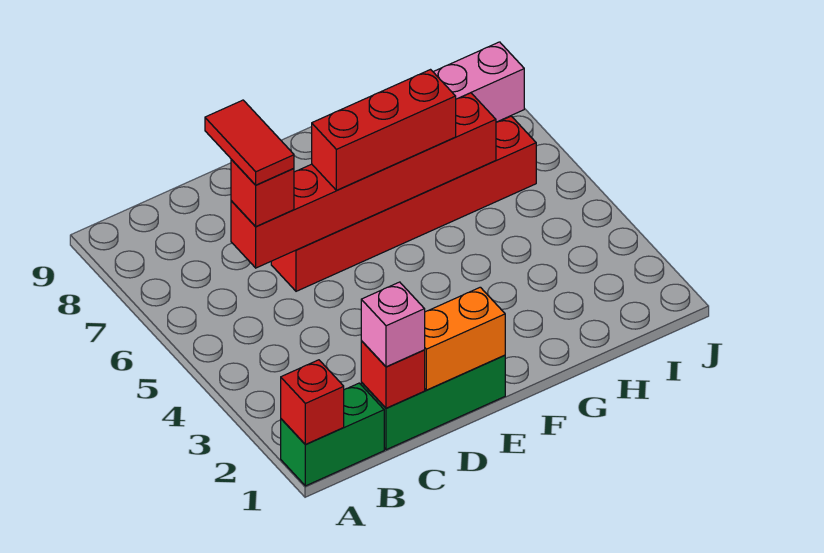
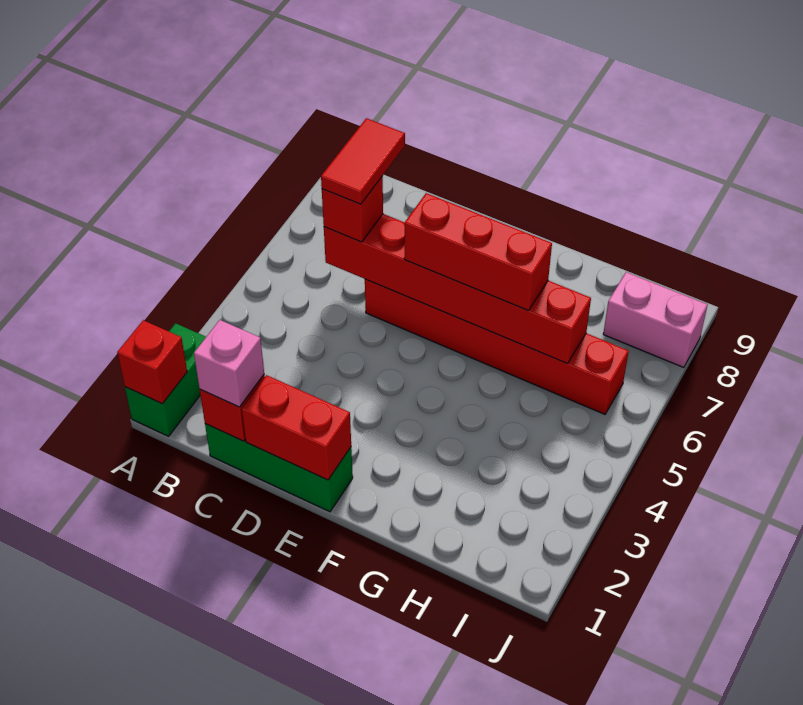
green brick A1:B1 level 1 -> green brick A1:A2 level 1
orange brick D1:E1 level 2 -> red brick D1:E1 level 2

